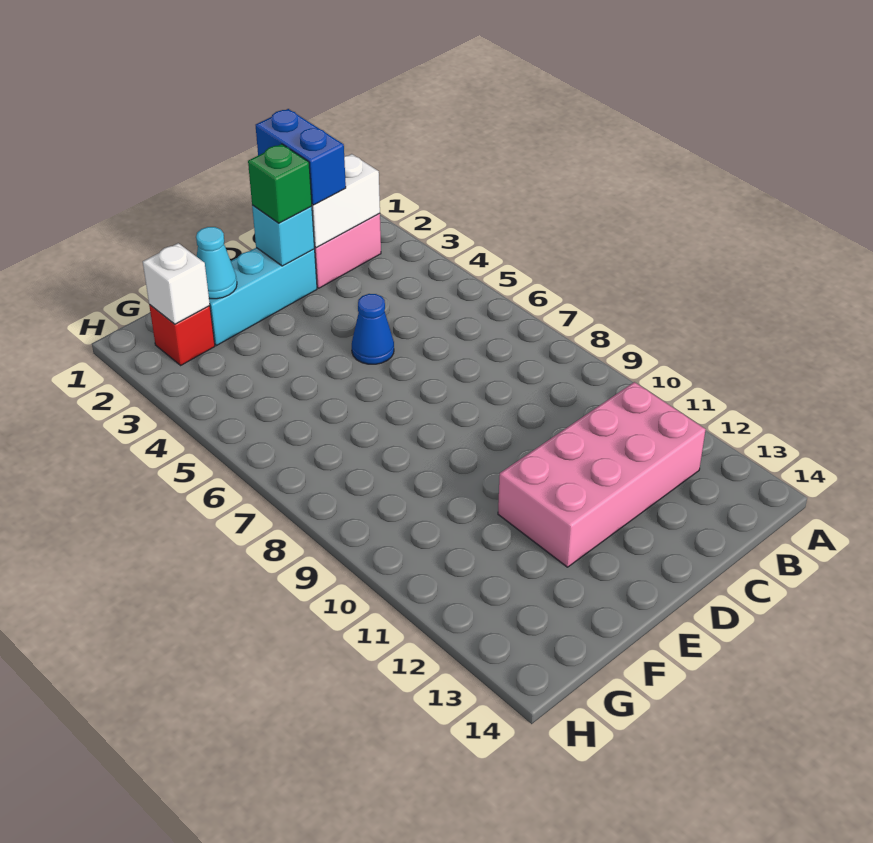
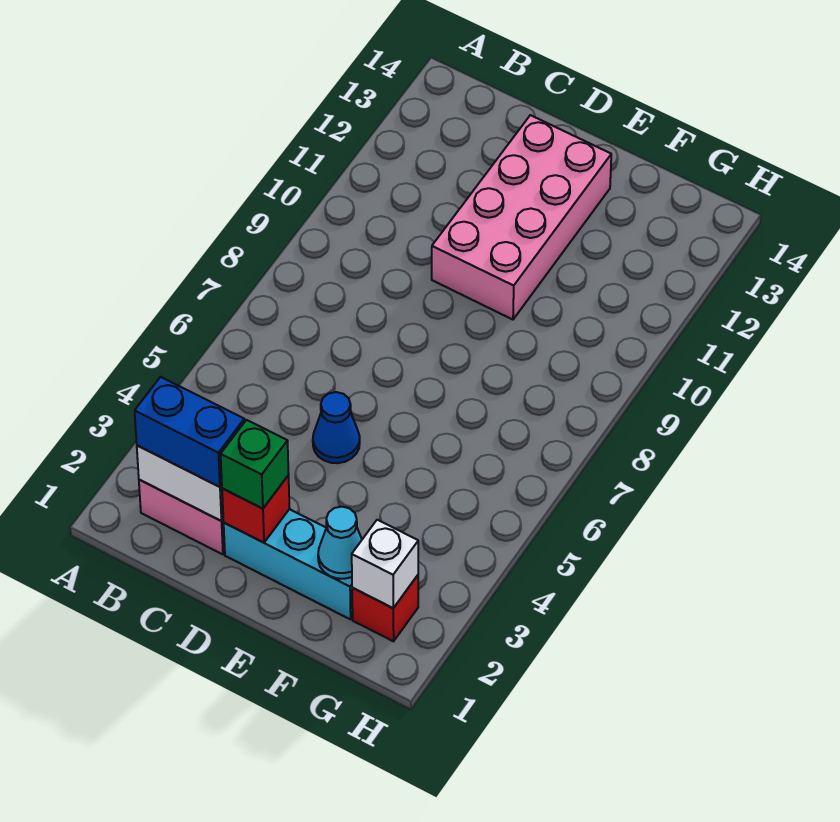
pink brick B11:E12 level 1 -> pink brick D10:E13 level 1
blue brick C1:C2 level 3 -> blue brick B2:C2 level 3
cyan brick D2 level 2 -> red brick D2 level 2

